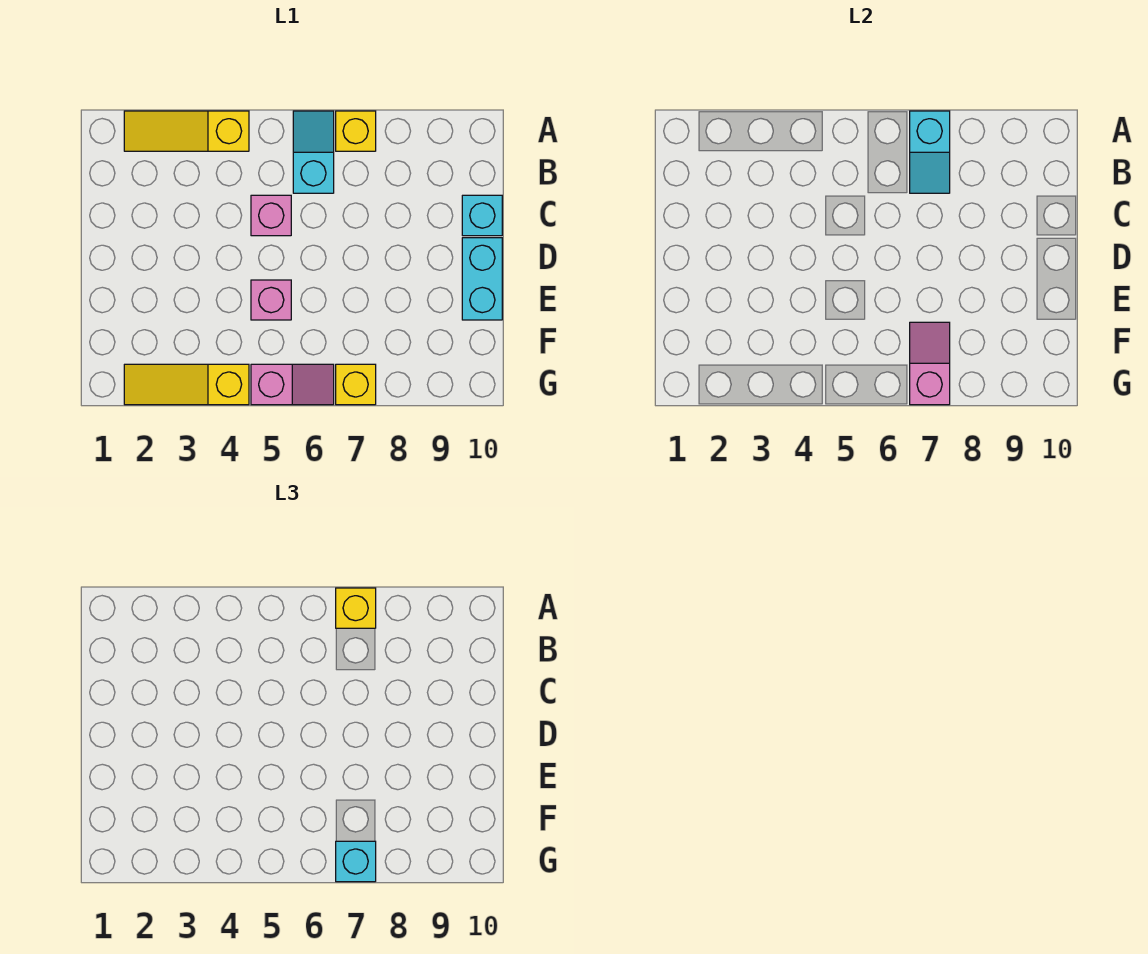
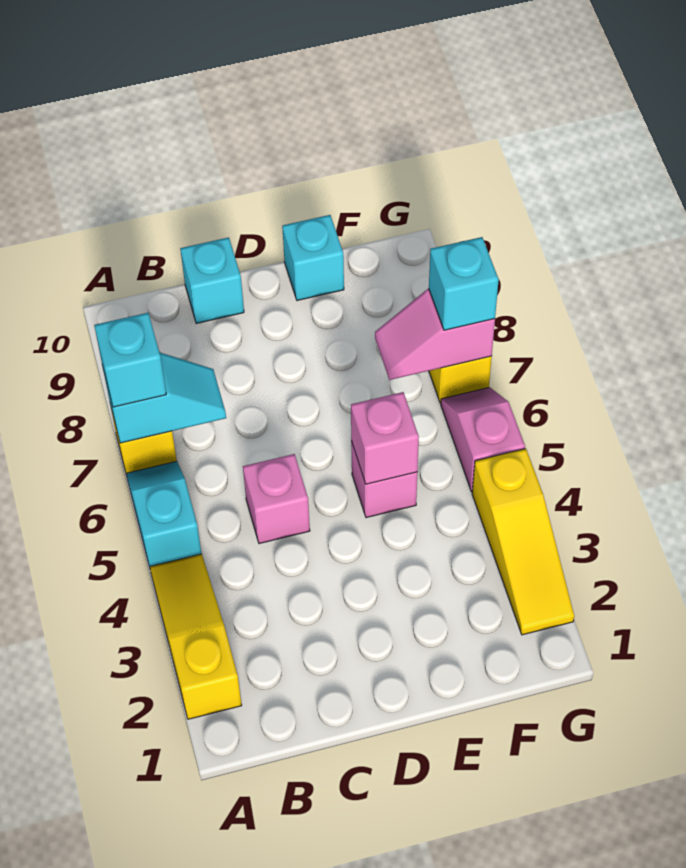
yellow slope A2:A4 level 1 top 4 -> yellow slope A2:A4 level 1 top 2
cyan slope A6:B6 level 1 top B -> cyan slope A5:A6 level 1 top 5
yellow brick A7 level 3 -> cyan brick A7 level 3
cyan brick D10:E10 level 1 -> cyan brick E10 level 1
none -> pink brick E5 level 2

